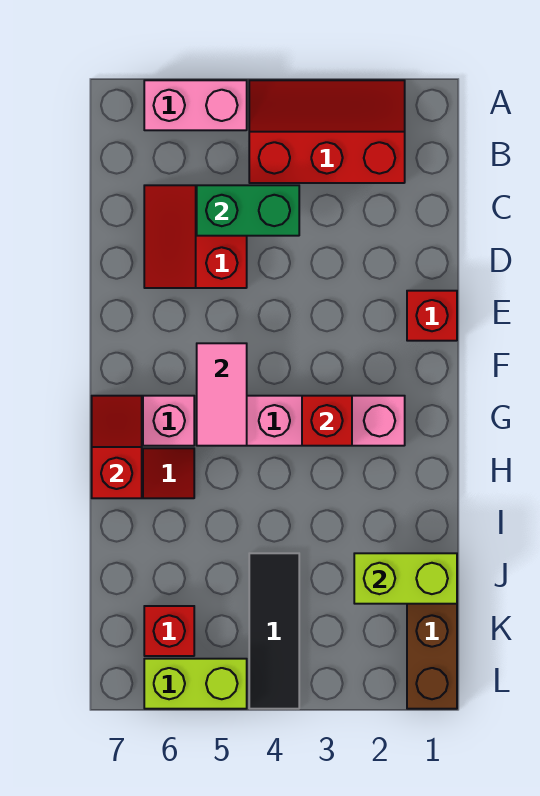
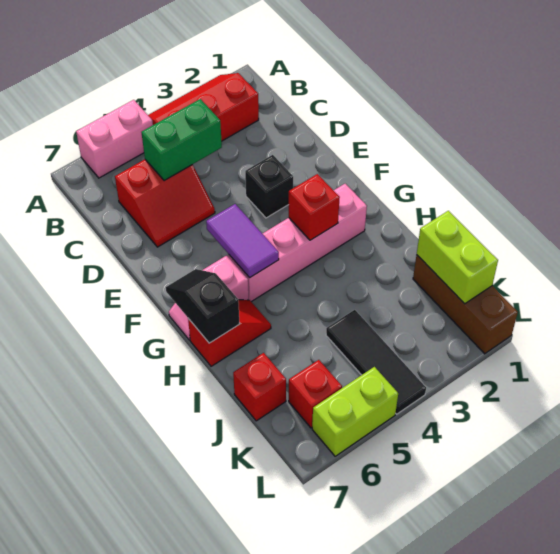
red slope C5:D6 level 1 top 5 -> red slope C5:D6 level 1 top C
red brick E1 level 1 -> red brick J7 level 1
none -> black brick E3 level 1
pink tile F5:G5 level 2 -> purple tile F5:G5 level 2
red slope G7:H7 level 2 top H -> black slope G7:H7 level 2 top H
lime brick J1:J2 level 2 -> lime brick J1:K1 level 2

